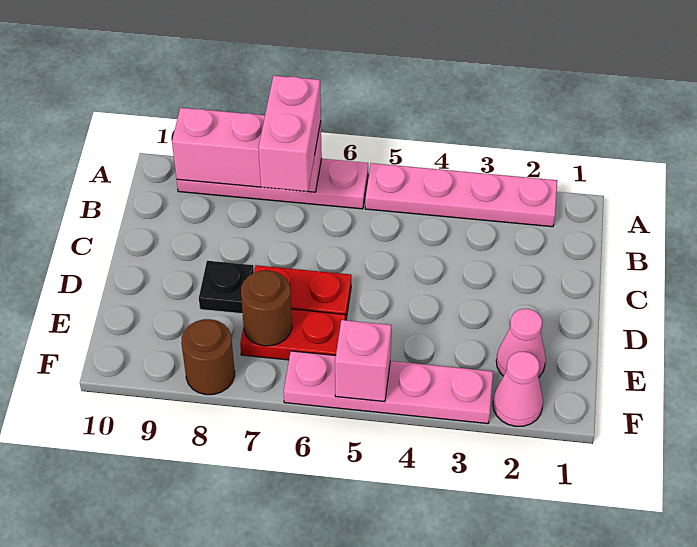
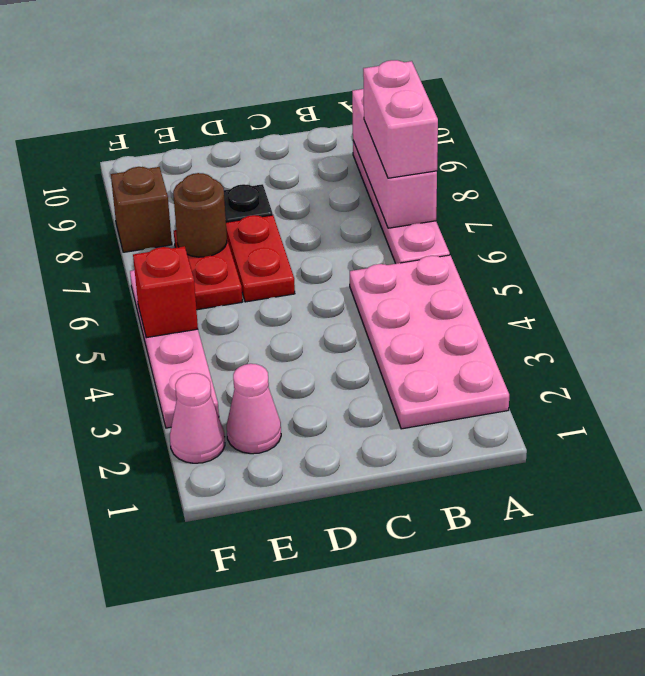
pink plate A2:A5 level 1 -> pink plate A2:B5 level 1
pink brick A7:B7 level 3 -> pink brick A7:A8 level 3
pink brick F5 level 2 -> red brick F5 level 2
brown round brick F8 level 1 -> brown brick F8 level 1

